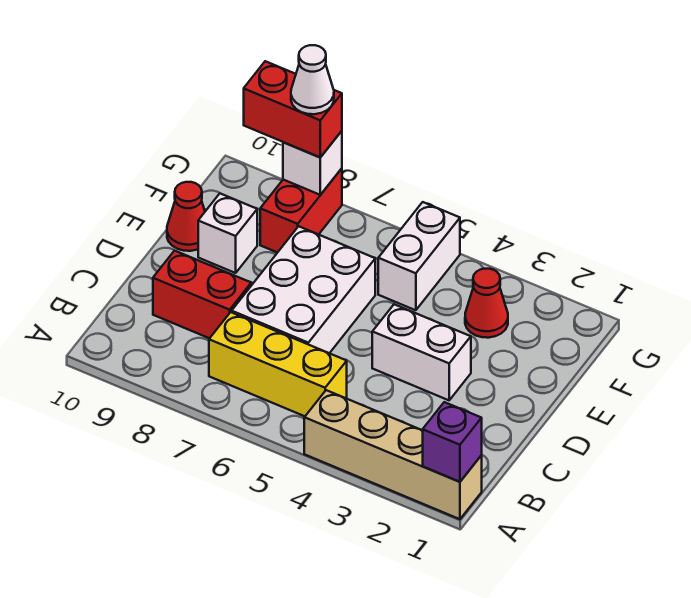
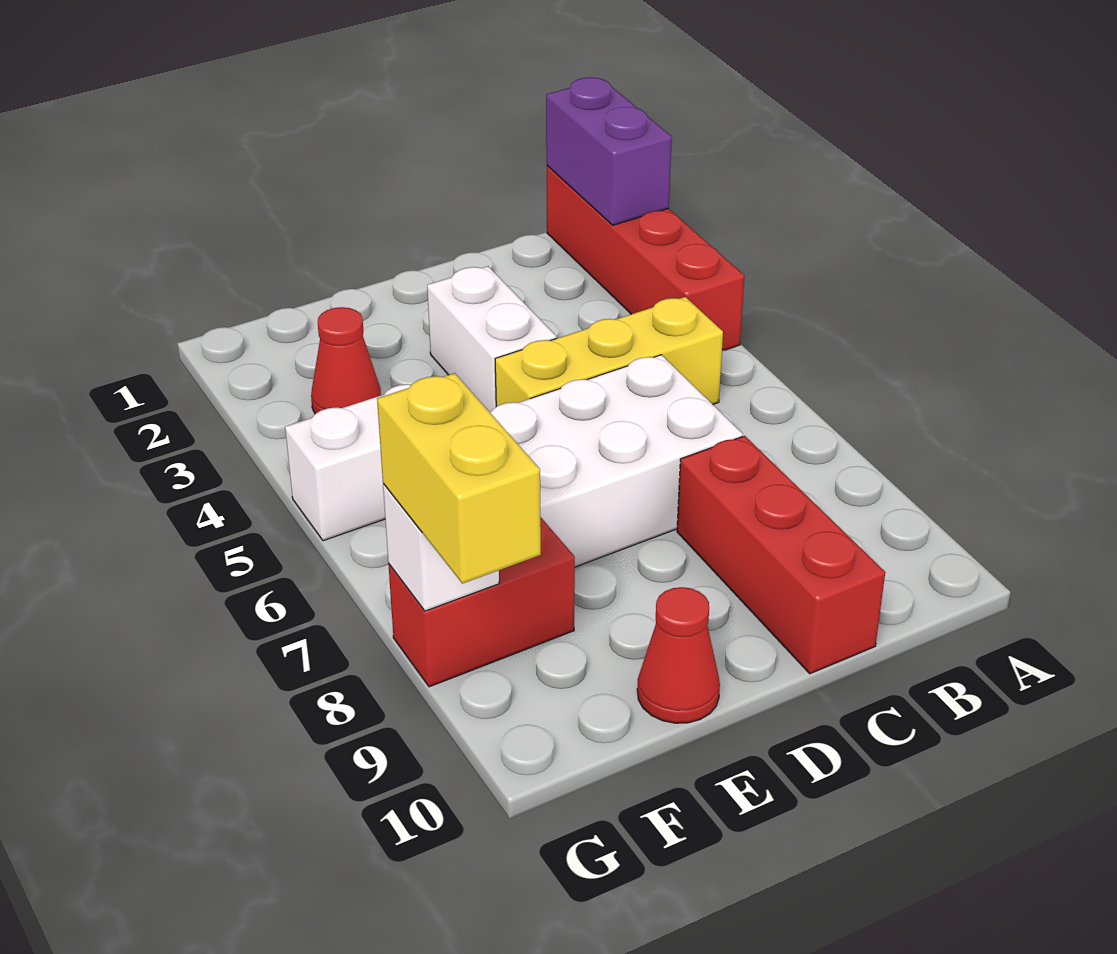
tan brick A1:A4 level 1 -> red brick A1:A4 level 1
purple brick A1 level 2 -> purple brick A1:A2 level 2
yellow brick B5:B7 level 1 -> yellow brick B5:D5 level 1
red brick C8:C9 level 1 -> red brick C8:C10 level 1
white brick E9 level 1 -> none
red brick G8:G9 level 3 -> yellow brick G8:G9 level 3
white cone G8 level 4 -> none

